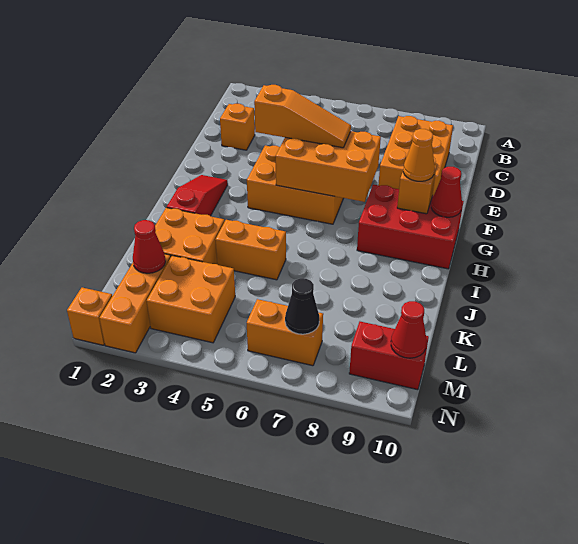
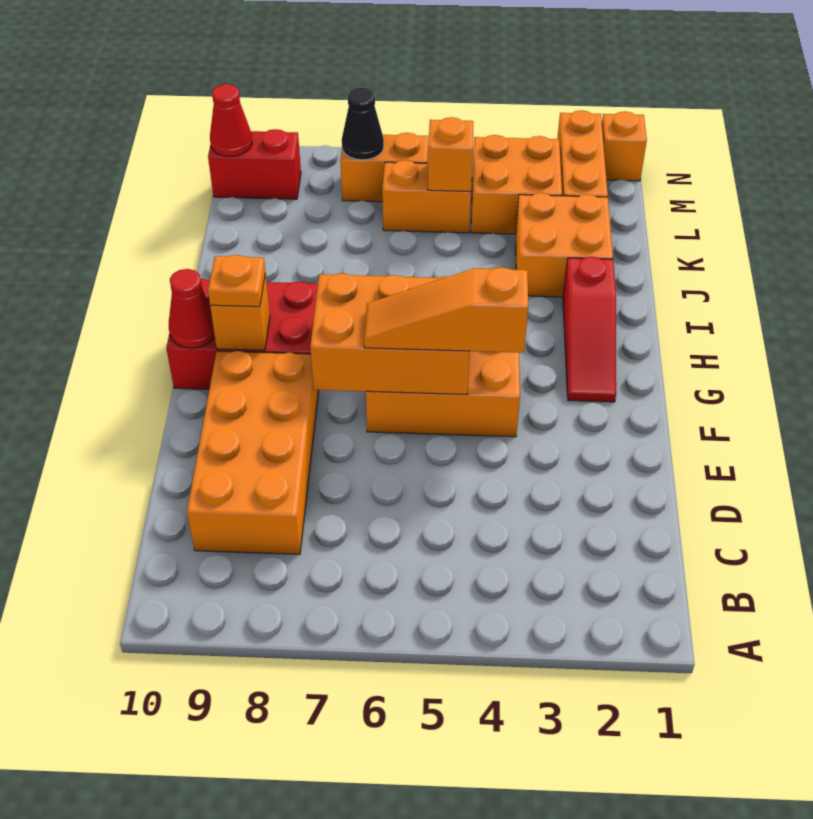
orange brick C8:E9 level 1 -> orange brick C8:F9 level 1
orange brick D2 level 1 -> orange brick L5 level 2
orange cone G9 level 3 -> orange plate G9 level 3
orange brick J4:J5 level 1 -> orange brick L5:L6 level 1
red cone L2 level 2 -> none

